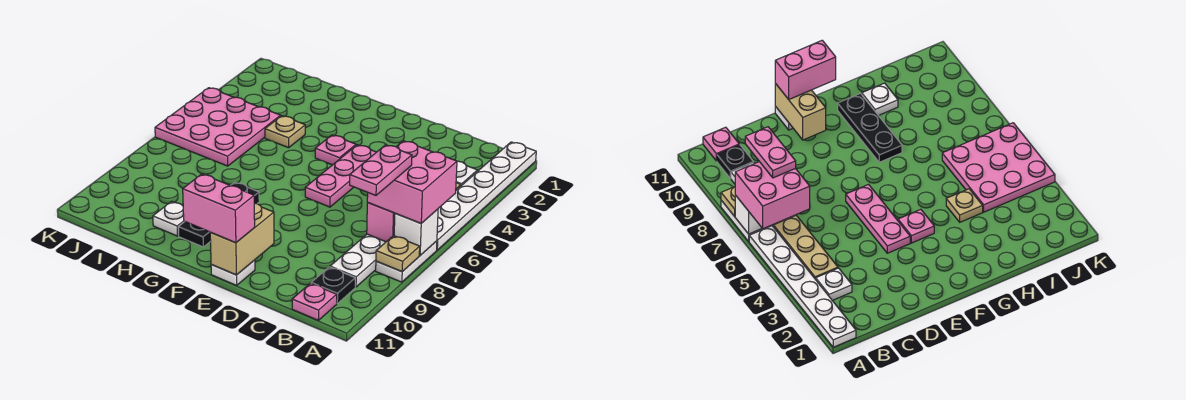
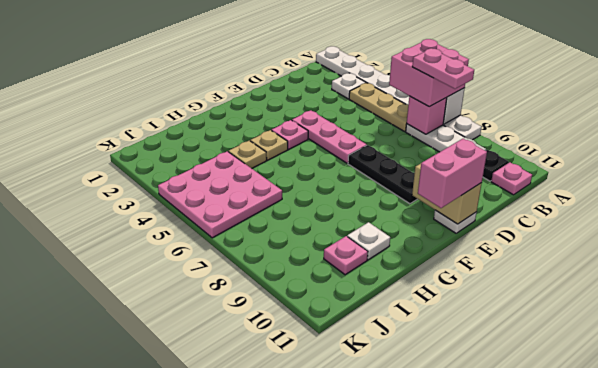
tan plate A8 level 2 -> tan plate G4 level 1
black plate G8:G10 level 1 -> black plate E7:E9 level 1
none -> pink plate I10 level 1

